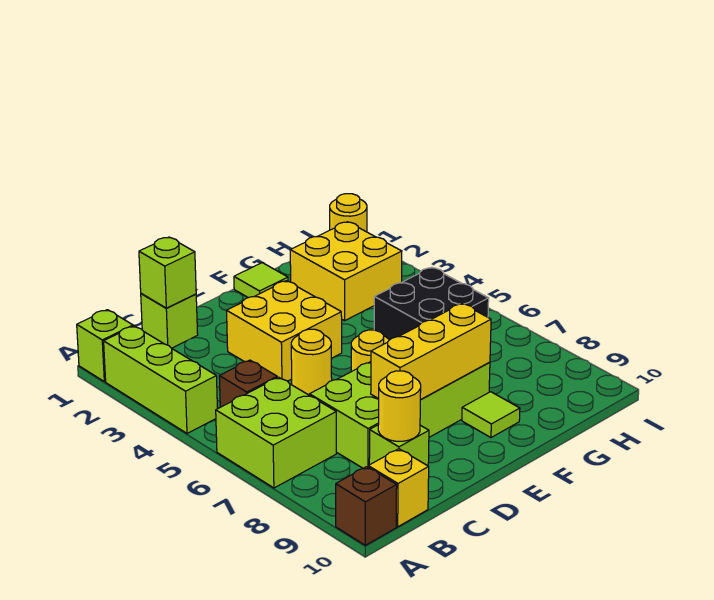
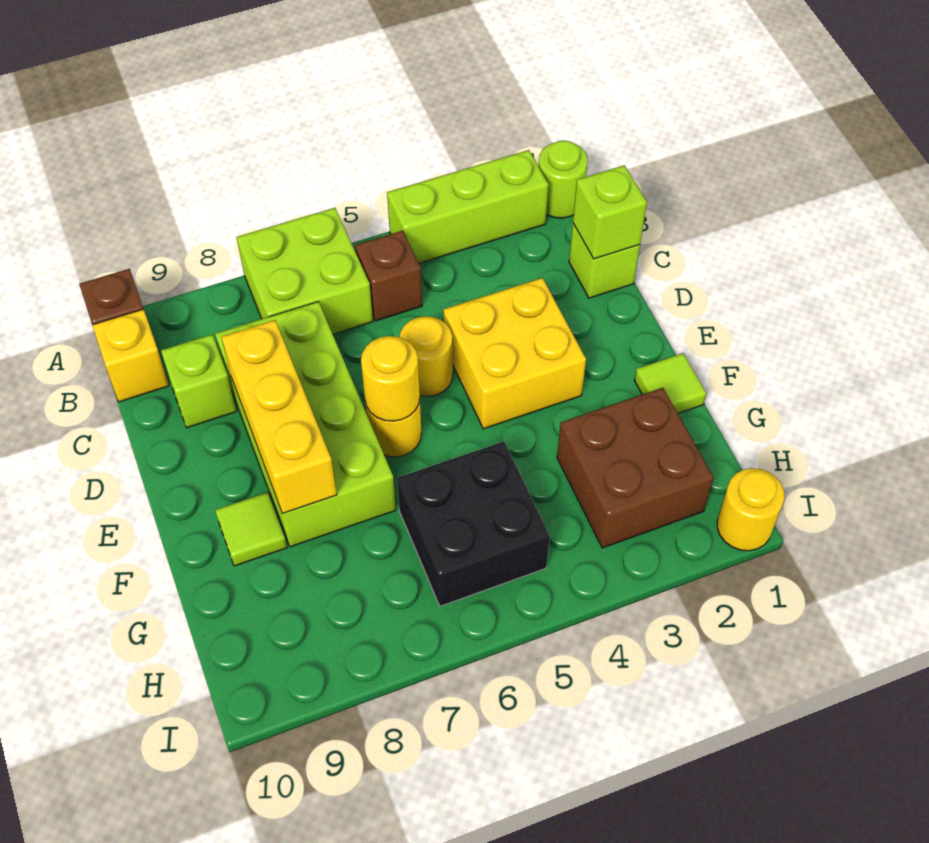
lime brick A1 level 1 -> lime round brick A1 level 1
yellow round brick C9 level 2 -> yellow round brick E6 level 2
yellow brick G2:H3 level 1 -> brown brick G2:H3 level 1

